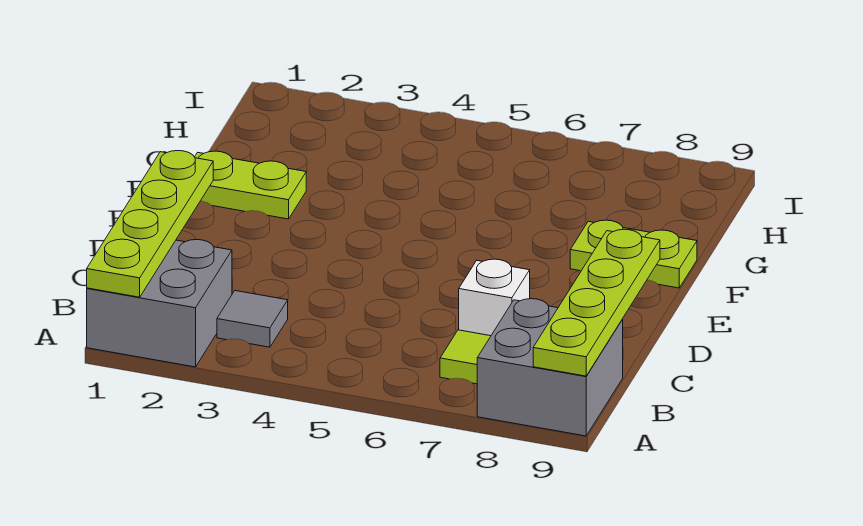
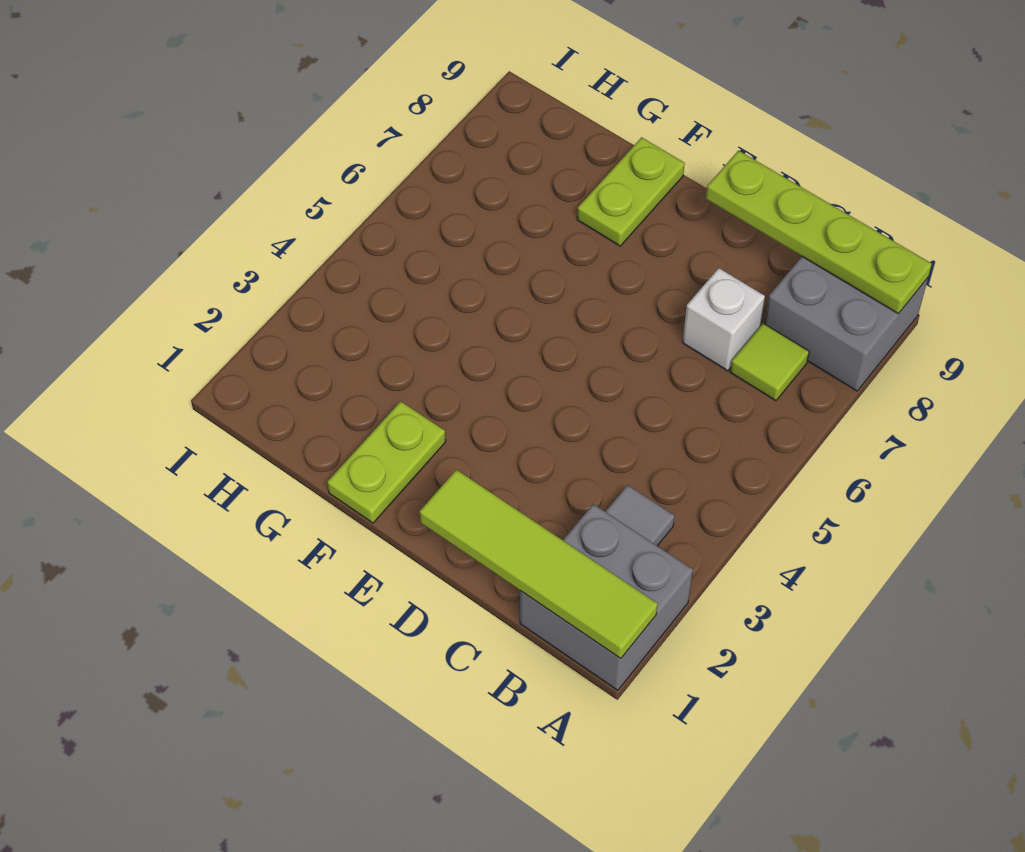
lime plate A1:D1 level 2 -> lime tile A1:D1 level 2

